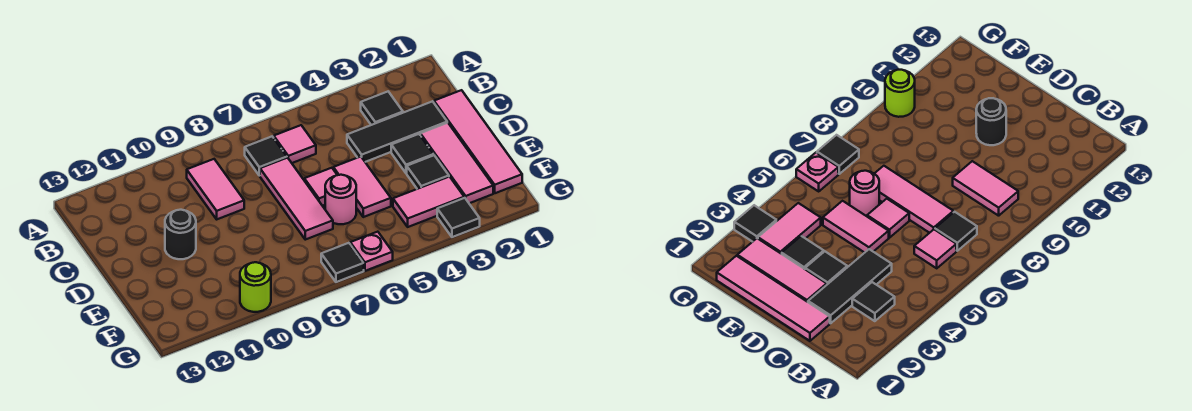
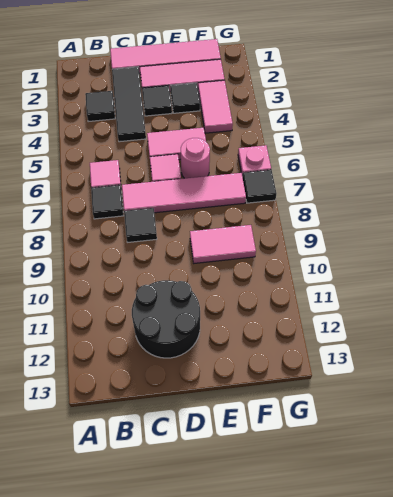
pink tile B9:C9 level 1 -> pink tile E9:F9 level 1
pink tile C7:E7 level 1 -> pink tile C7:F7 level 1
black round brick D11 level 1 -> black round brick C11:D12 level 1
black tile G3 level 1 -> black tile C8 level 1
lime round brick G10 level 1 -> none

